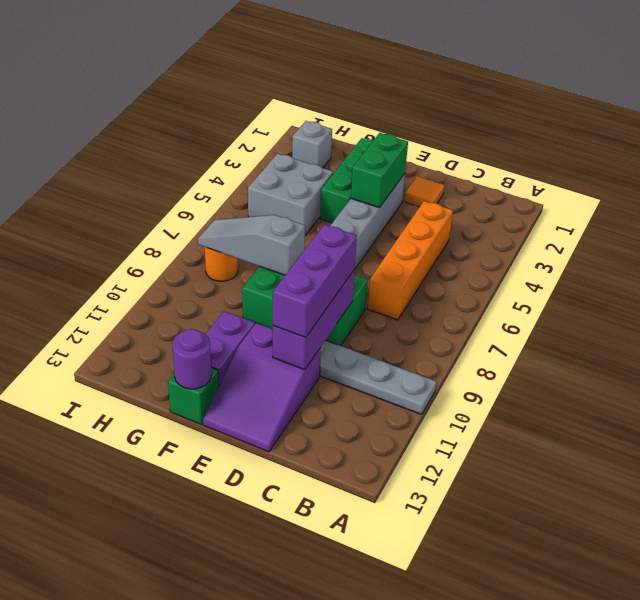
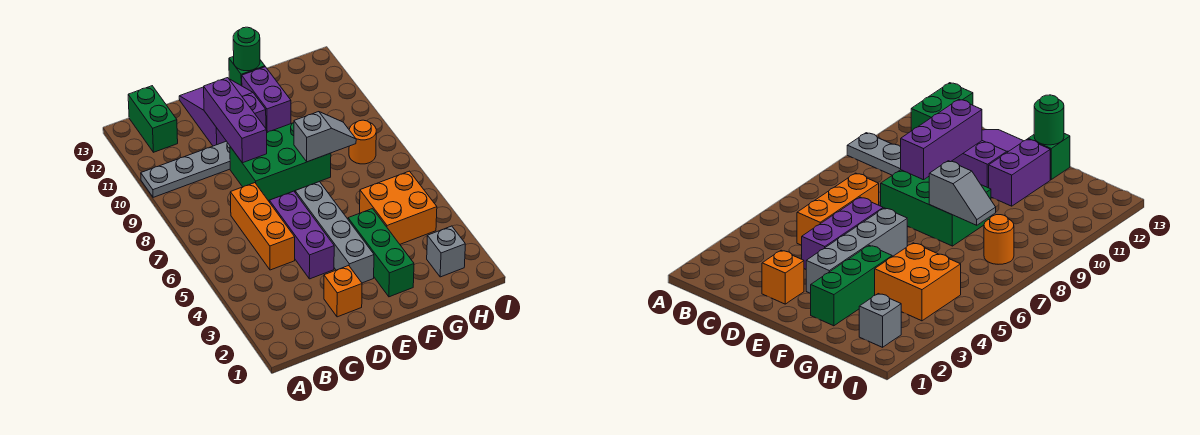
orange brick C4:C7 level 1 -> orange brick C5:C7 level 1
orange tile D2 level 1 -> orange brick D2 level 1
purple brick D9:D11 level 3 -> purple brick D4:D6 level 1
green brick E3:E4 level 2 -> green brick B12:B13 level 1
grey slope F8:H8 level 2 top F -> grey slope F8:G8 level 2 top F
purple round brick F13 level 2 -> green round brick F13 level 2
grey brick G4:H5 level 1 -> orange brick G4:H5 level 1

